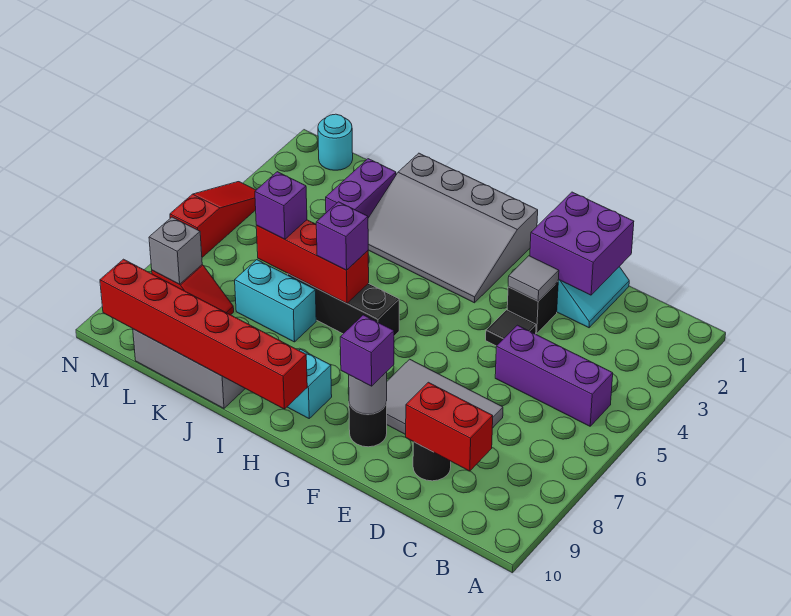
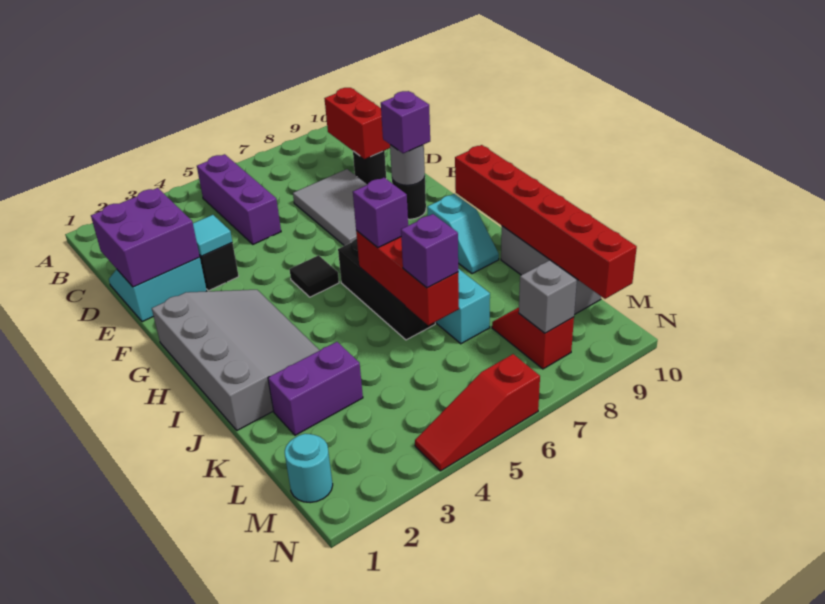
grey tile E3 level 2 -> cyan tile E3 level 2
black tile E4 level 1 -> black tile G5 level 1

